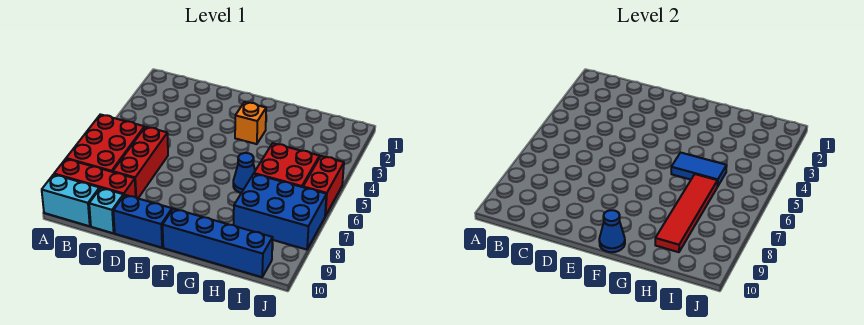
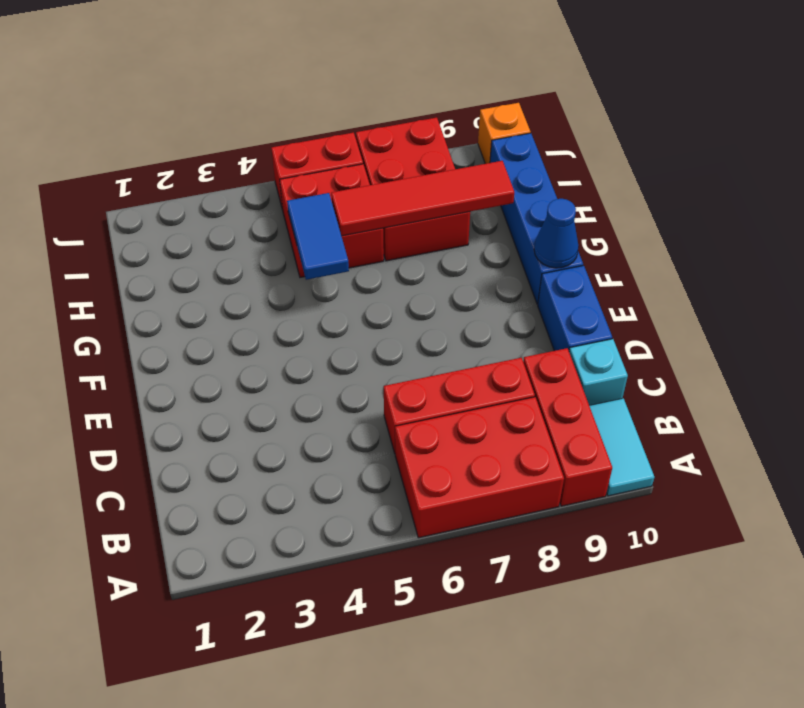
cyan brick A10:B10 level 1 -> cyan tile A10:B10 level 1
orange brick F3 level 1 -> orange brick J10 level 1
blue cone G6 level 1 -> none
blue brick H7:J8 level 1 -> red brick H7:J8 level 1

